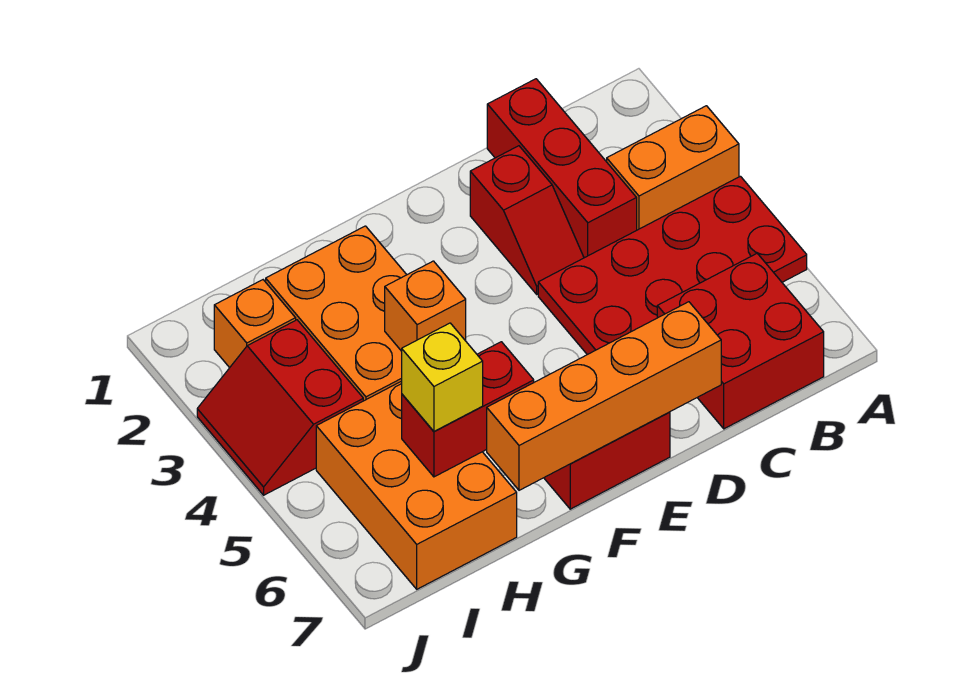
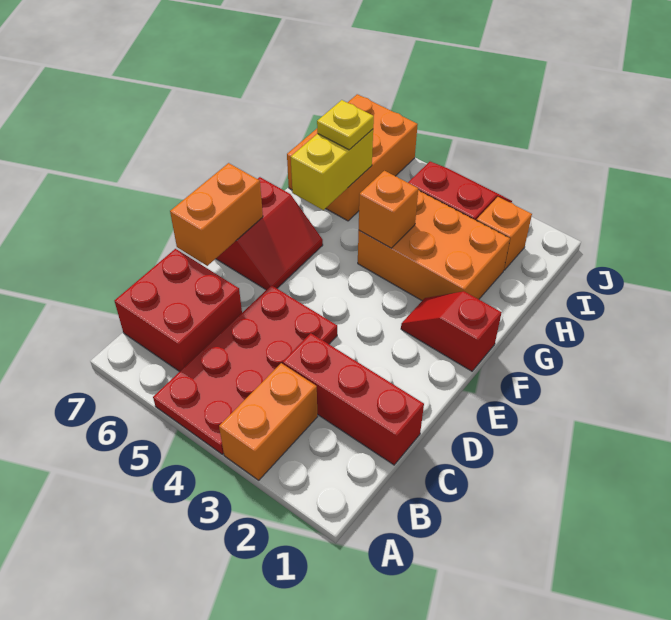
red slope D2:D3 level 1 top 2 -> red slope F1:F2 level 1 top 1
orange brick D7:G7 level 2 -> orange brick D7:E7 level 2
red brick G6:H6 level 2 -> yellow brick G6:H6 level 2
orange brick H5:I7 level 1 -> orange brick H6:J7 level 1
yellow brick H6 level 3 -> yellow plate H6 level 3

